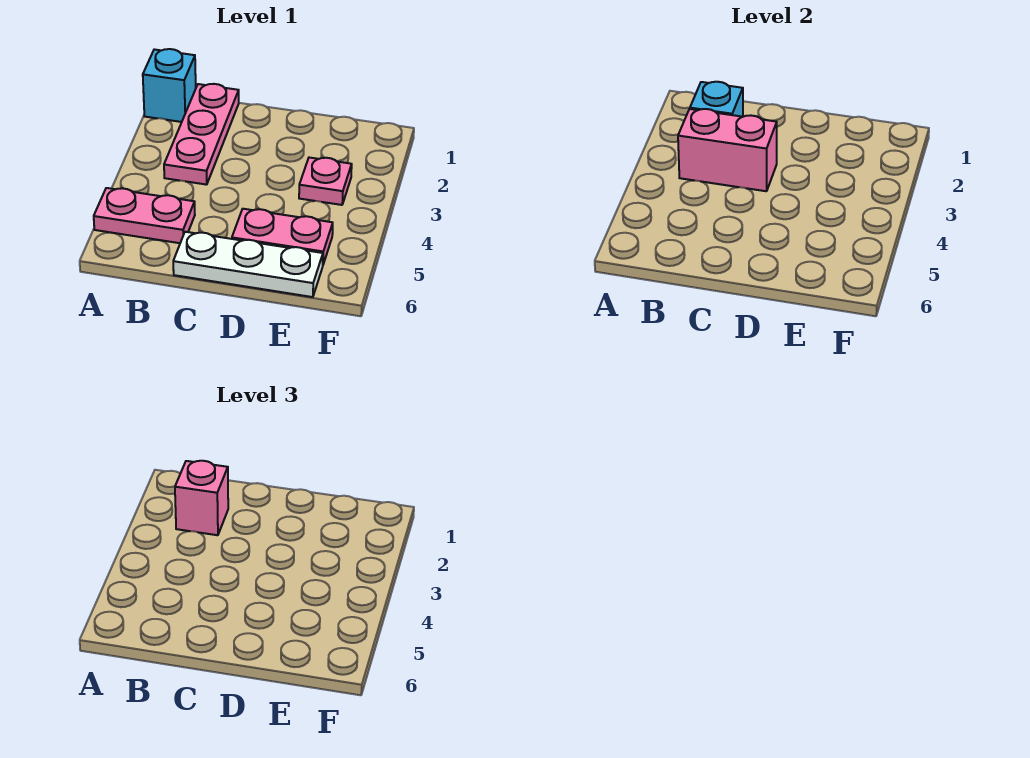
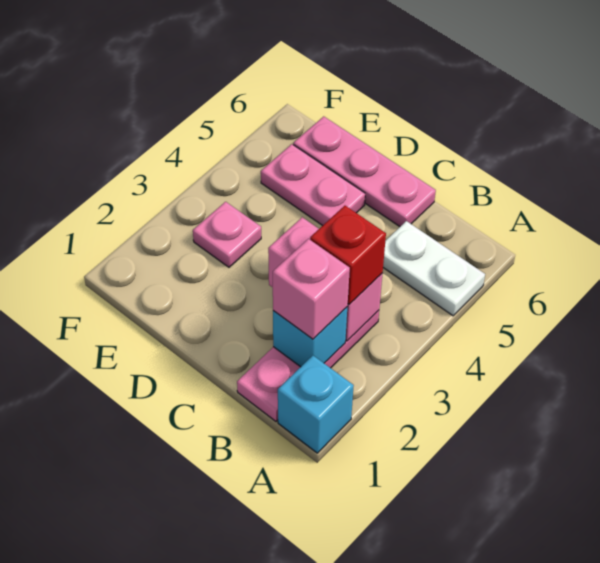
pink plate A5:B5 level 1 -> white plate A5:B5 level 1
none -> red brick B3 level 3
white plate C6:E6 level 1 -> pink plate C6:E6 level 1

